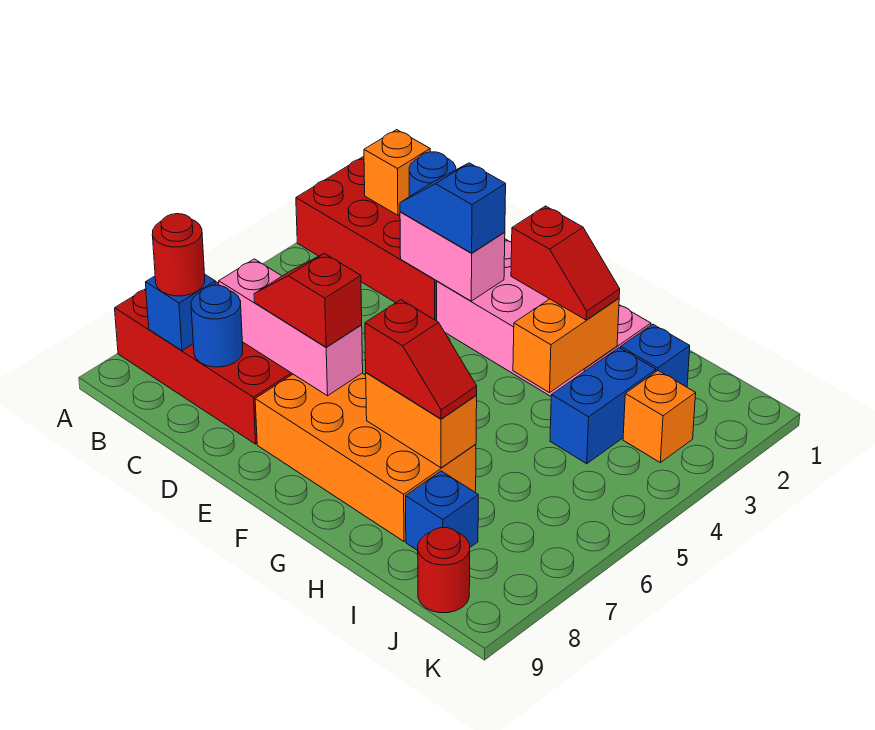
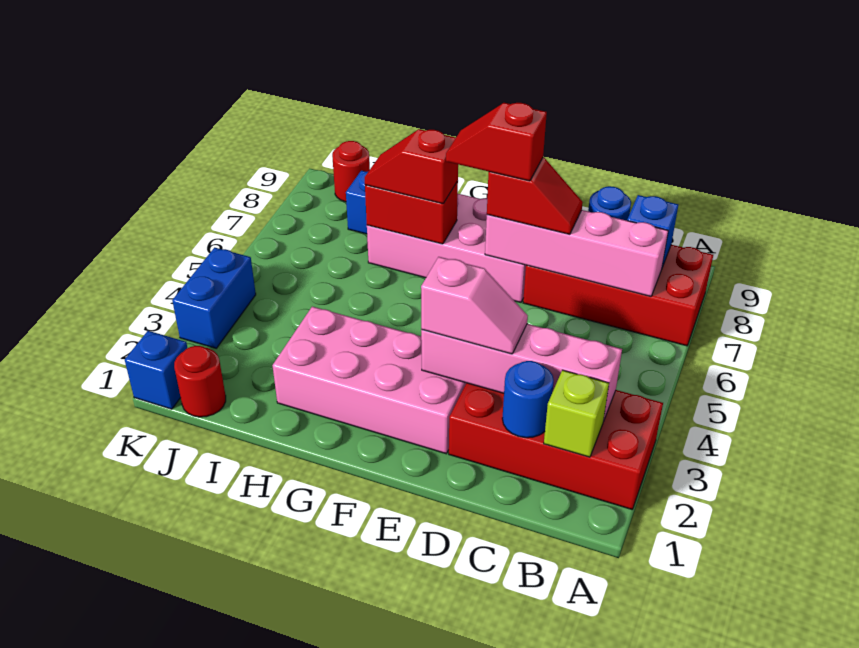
orange brick B2 level 2 -> lime brick B2 level 2
red round brick B8 level 3 -> red round brick J1 level 1
pink brick C7:E7 level 2 -> pink brick B7:E7 level 2
pink brick D3:E3 level 2 -> pink brick B3:E3 level 2
blue slope D3:E3 level 3 top E -> pink slope D3:E3 level 3 top E
orange brick E7:H8 level 1 -> pink brick E7:H8 level 1
red slope G3:H3 level 3 top G -> red slope E7:F7 level 4 top E
orange brick G7:H7 level 2 -> red brick G7:H7 level 2
orange brick H3:H4 level 2 -> none
blue brick I2 level 1 -> blue brick K1 level 1
blue brick I3:I4 level 1 -> blue brick K3:K4 level 1
orange brick J3 level 1 -> none

